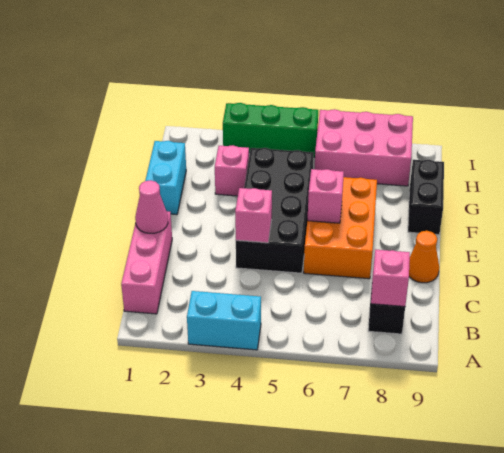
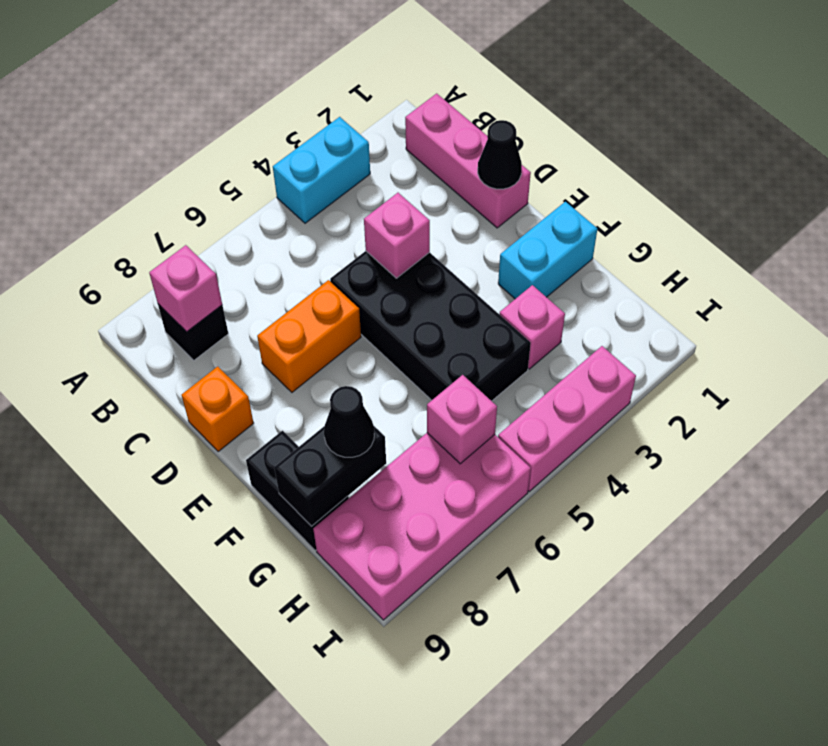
pink cone D1 level 2 -> black cone D1 level 2
orange brick D6:F7 level 1 -> orange brick D6:D7 level 1
orange cone D9 level 1 -> orange brick D9 level 1
pink brick E6 level 2 -> pink brick H6 level 2
cyan brick F1:G1 level 1 -> cyan brick F1:F2 level 1
none -> black brick G8:G9 level 2
none -> black cone G8 level 3
pink brick H6:I8 level 1 -> pink brick H6:I9 level 1
green brick I3:I5 level 1 -> pink brick I3:I5 level 1

